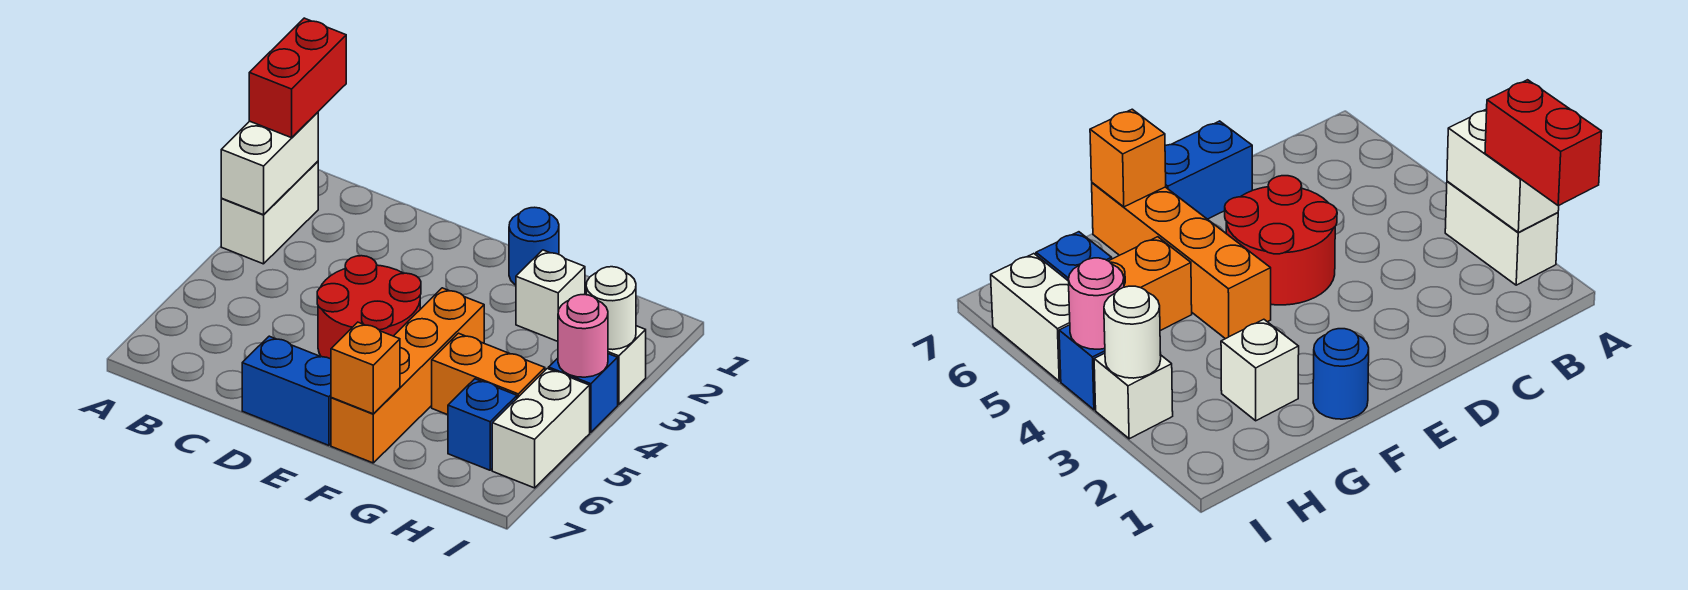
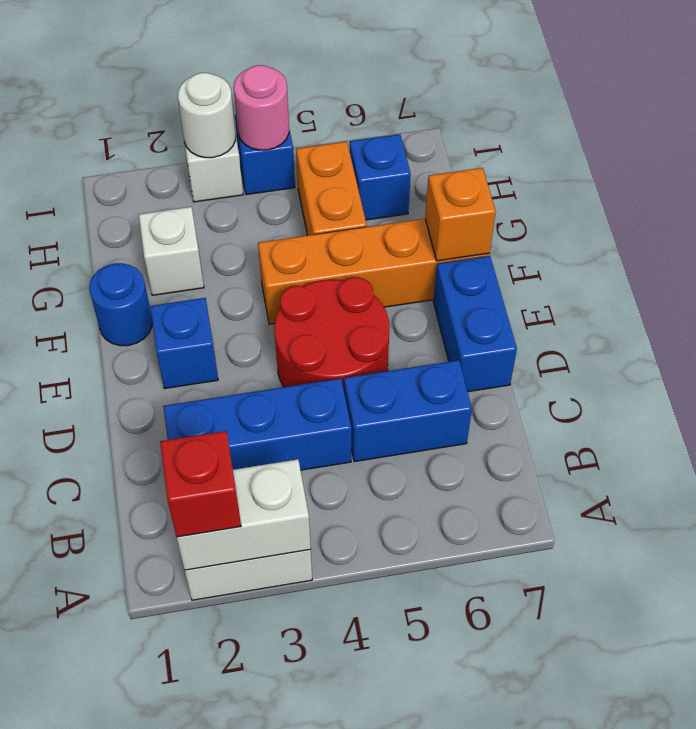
red brick A1:A2 level 3 -> red brick A2 level 3
none -> blue brick C2:C4 level 1
none -> blue brick C5:C6 level 1
none -> blue brick E2 level 1
white brick I5:I6 level 1 -> none

